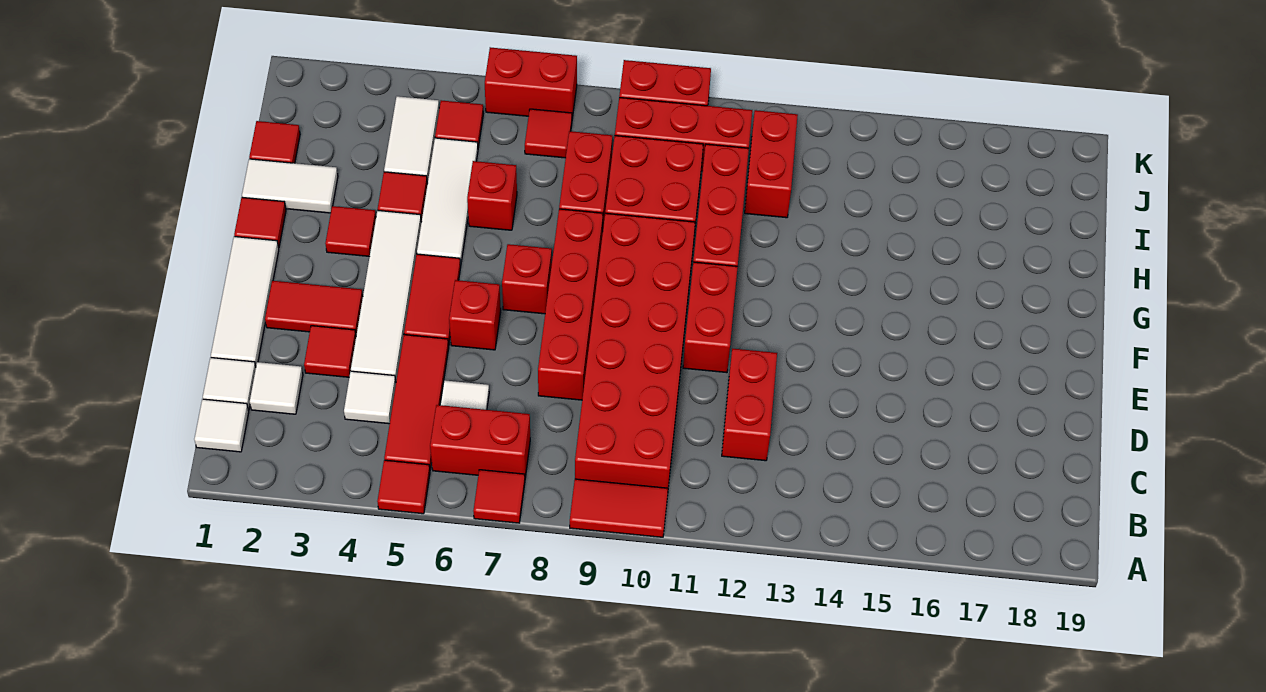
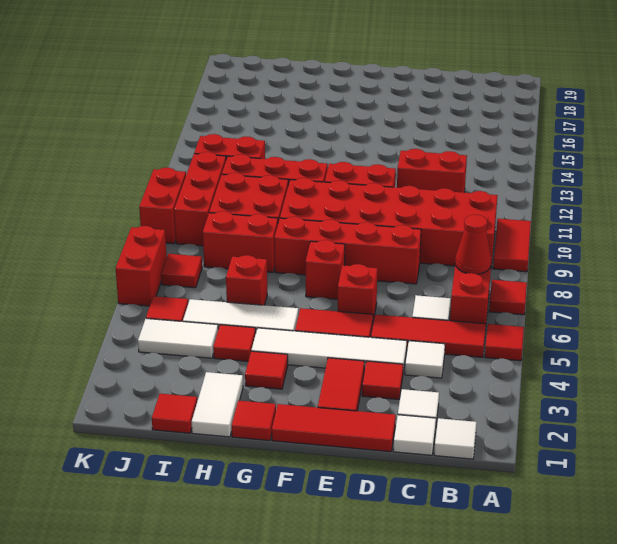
none -> red cone B7 level 2
white tile D1:F1 level 1 -> red tile D1:F1 level 1

